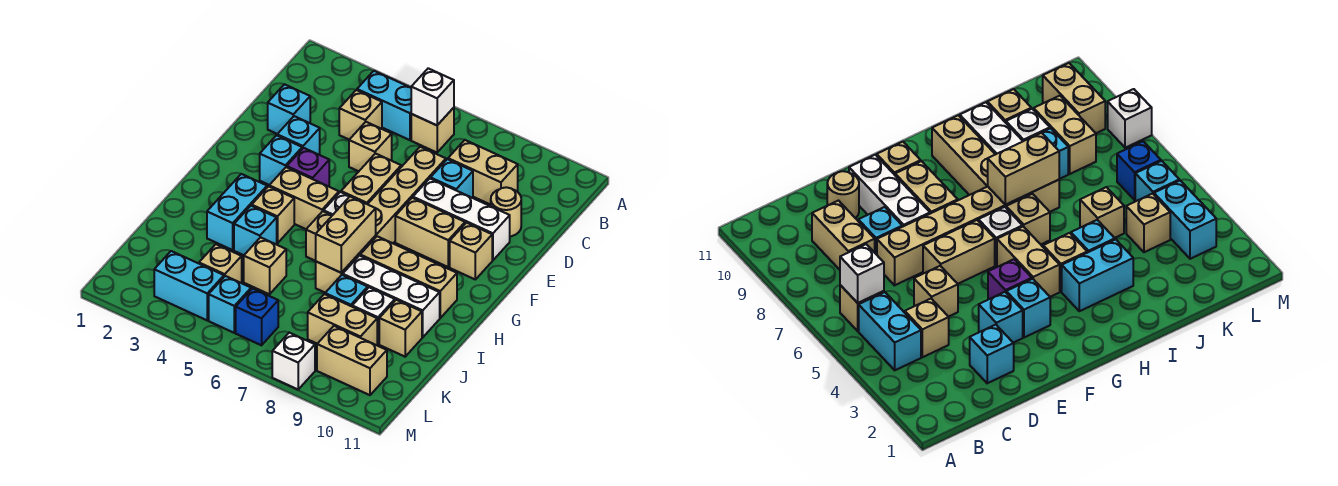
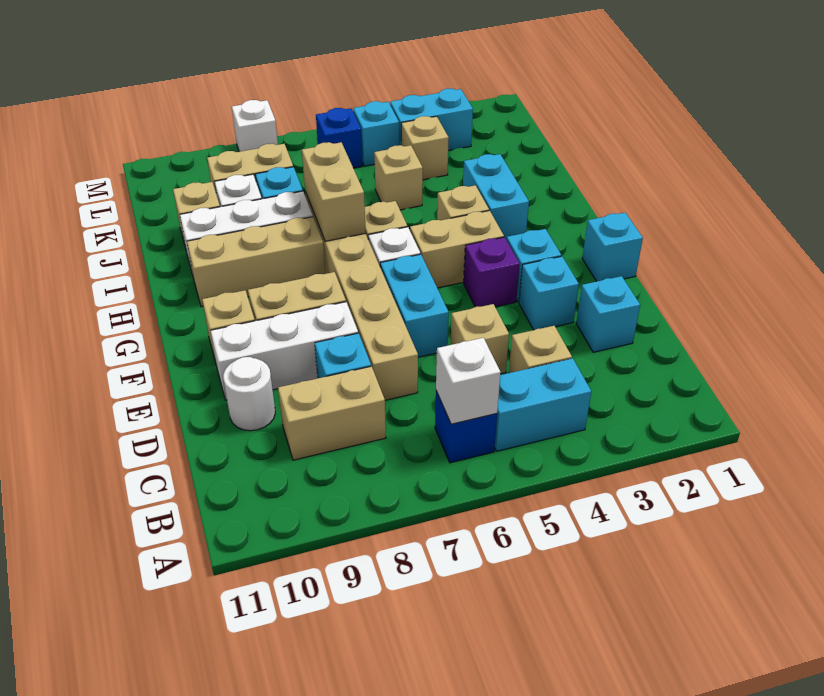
tan brick B6 level 1 -> blue brick B6 level 1
tan round brick D10 level 1 -> white round brick D10 level 1
tan brick E6:F6 level 1 -> cyan brick E6:F6 level 1
cyan brick I4 level 1 -> cyan brick F1 level 1
tan brick L9:L10 level 1 -> none

